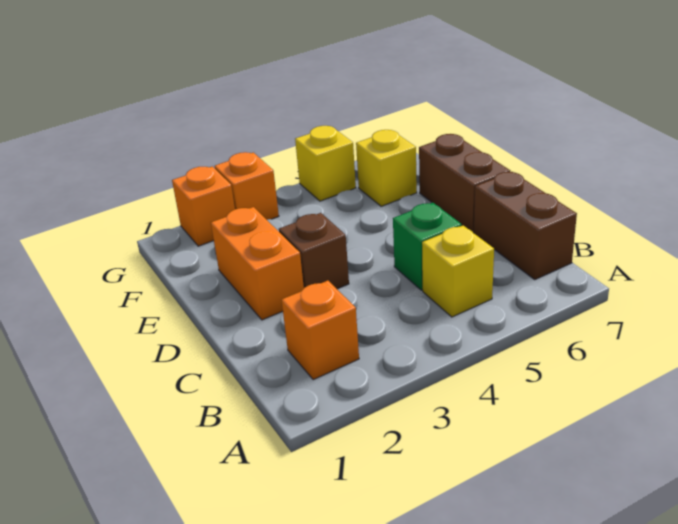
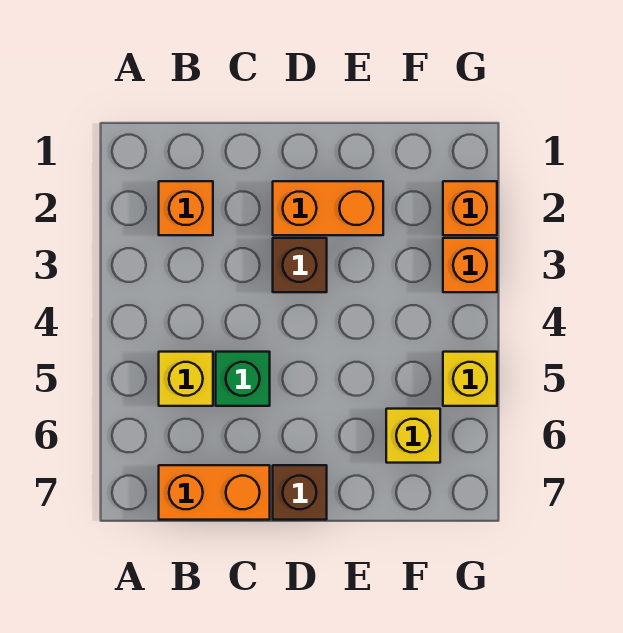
brown brick B7:C7 level 1 -> orange brick B7:C7 level 1
brown brick D7:E7 level 1 -> brown brick D7 level 1

